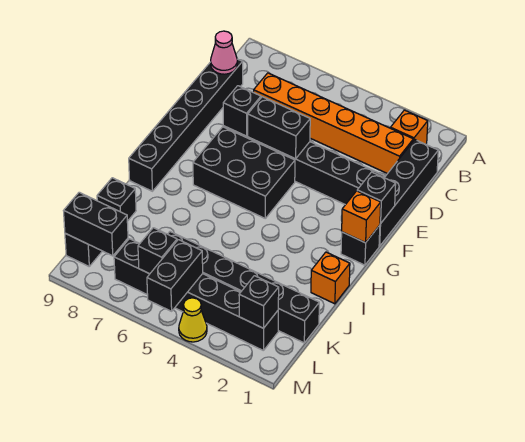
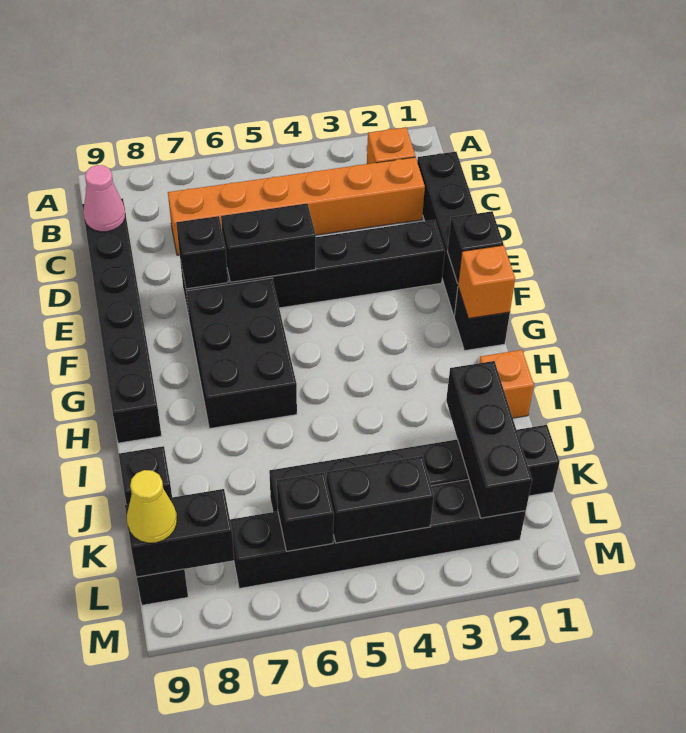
black brick F5:G7 level 1 -> black brick F6:H7 level 1
black brick L2 level 2 -> black brick J2:L2 level 2
black brick L5:M5 level 2 -> black brick L4:L5 level 2
yellow cone M4 level 1 -> yellow cone L9 level 3

